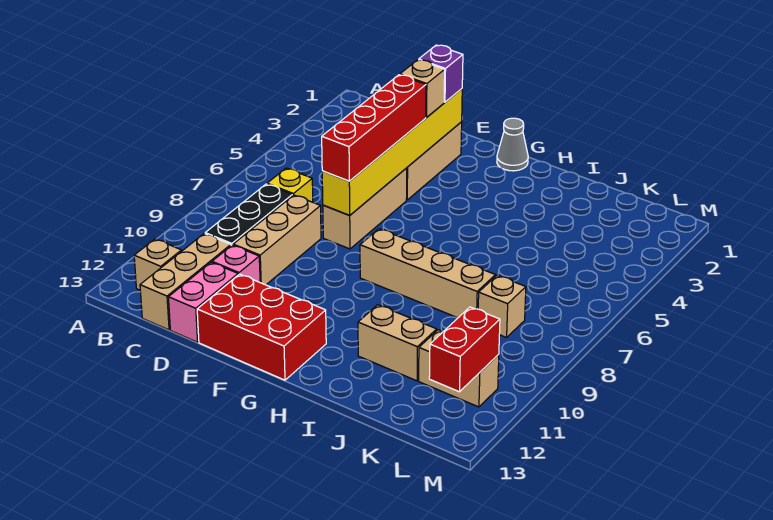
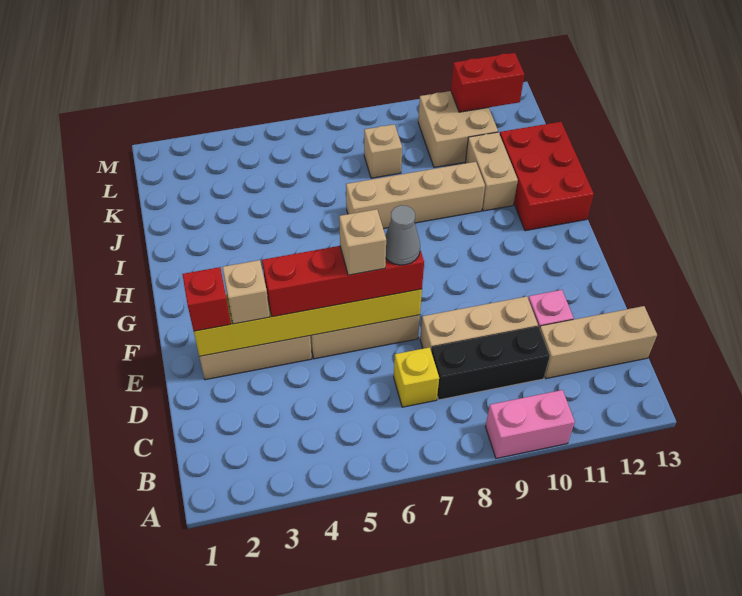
tan brick B12 level 1 -> tan brick E6 level 4
pink brick D12:D13 level 1 -> pink brick A9:A10 level 1
purple brick E2 level 3 -> red brick E2 level 3
red brick E12:G13 level 1 -> red brick H12:J13 level 1
grey cone G1 level 1 -> grey cone E7 level 4
tan brick G8:J8 level 1 -> tan brick I7:I10 level 1
tan brick K11:L11 level 1 -> tan brick K10:L11 level 1

